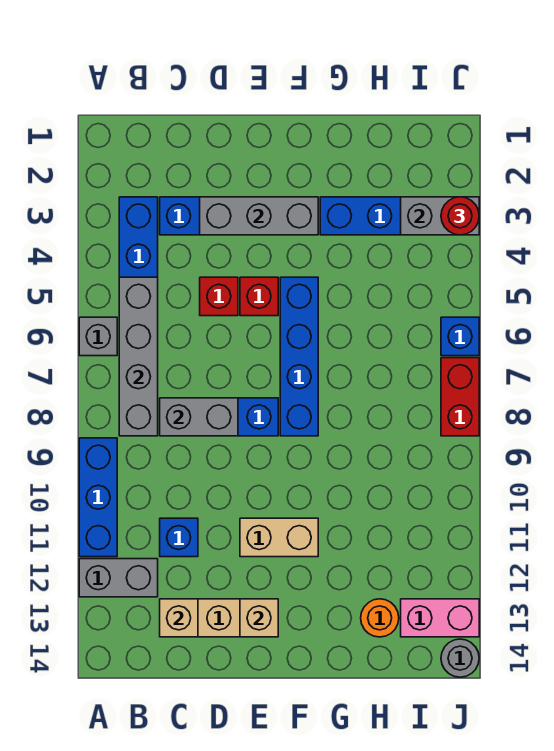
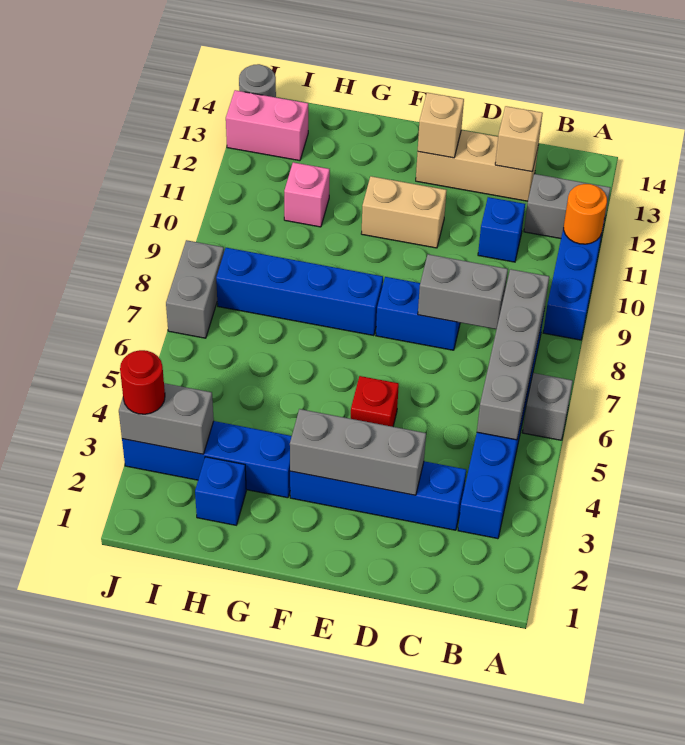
red brick D5 level 1 -> none
blue brick F5:F8 level 1 -> blue brick F8:I8 level 1
none -> pink brick H11 level 1
orange round brick H13 level 1 -> orange round brick A11 level 2
blue brick J6 level 1 -> blue brick H2 level 1
red brick J7:J8 level 1 -> grey brick J7:J8 level 1

